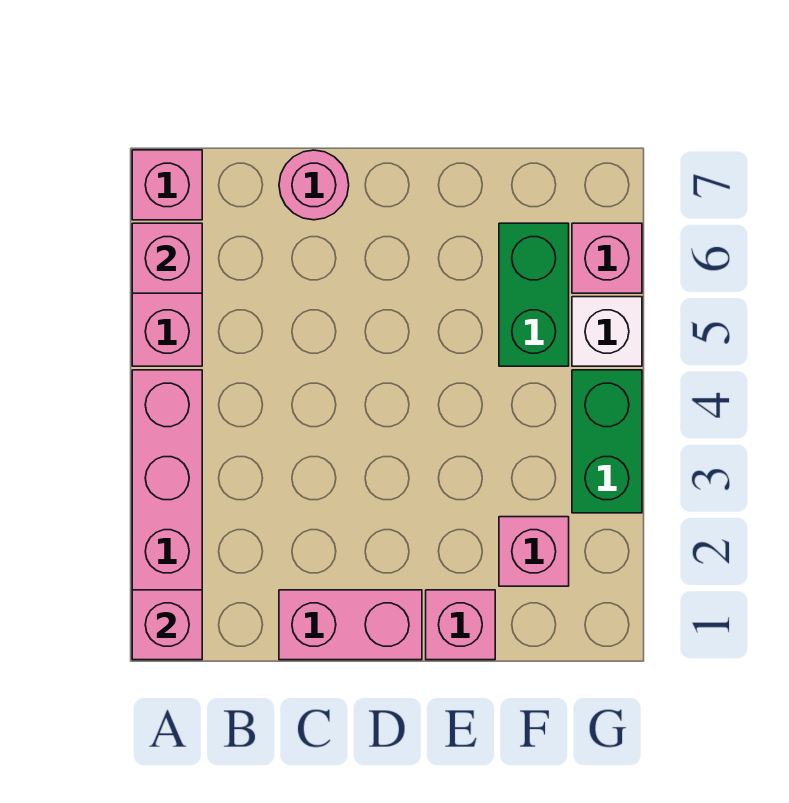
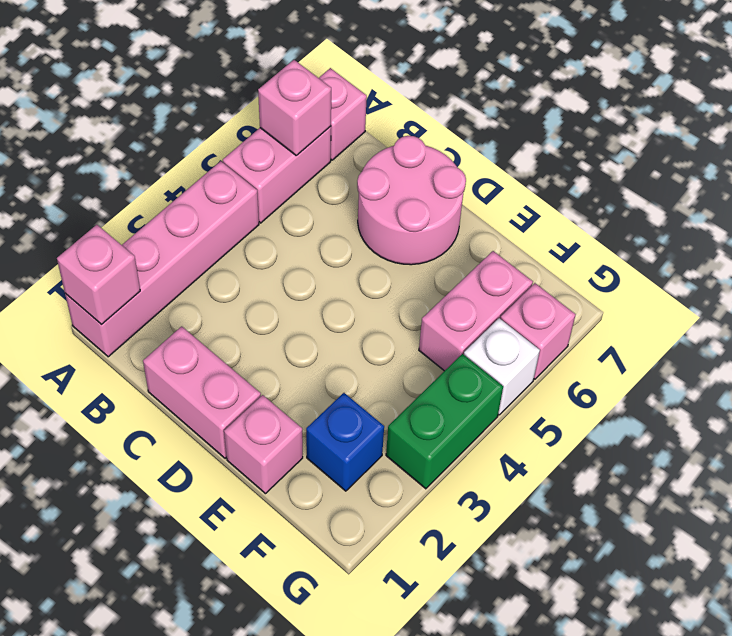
pink round brick C7 level 1 -> pink round brick C6:D7 level 1
pink brick F2 level 1 -> blue brick F2 level 1
green brick F5:F6 level 1 -> pink brick F5:F6 level 1

